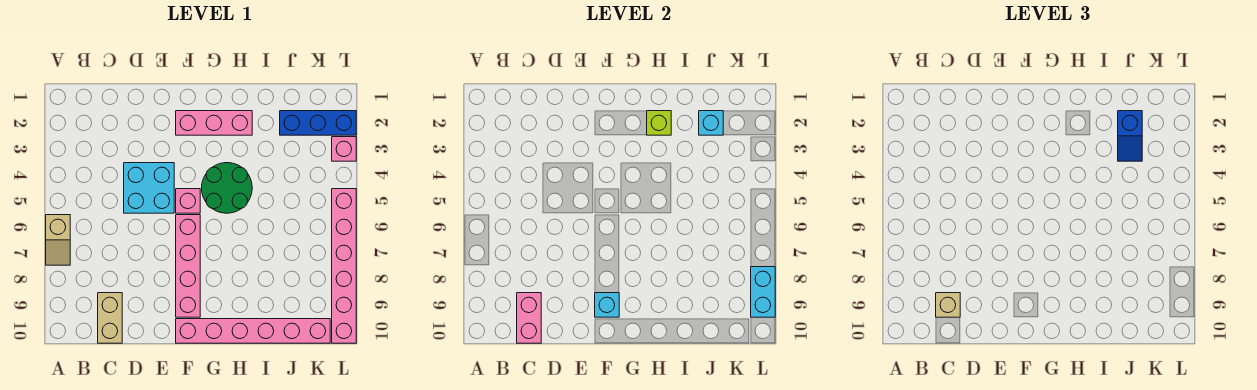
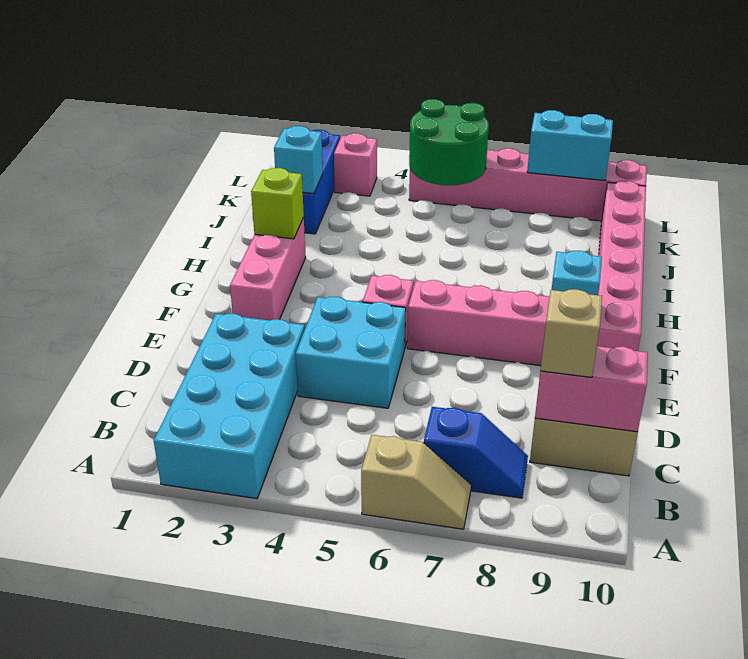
none -> cyan brick A2:D3 level 1
green round brick G4:H5 level 1 -> green round brick K5:L6 level 2
blue slope J2:J3 level 3 top 2 -> blue slope B7:B8 level 1 top 7

